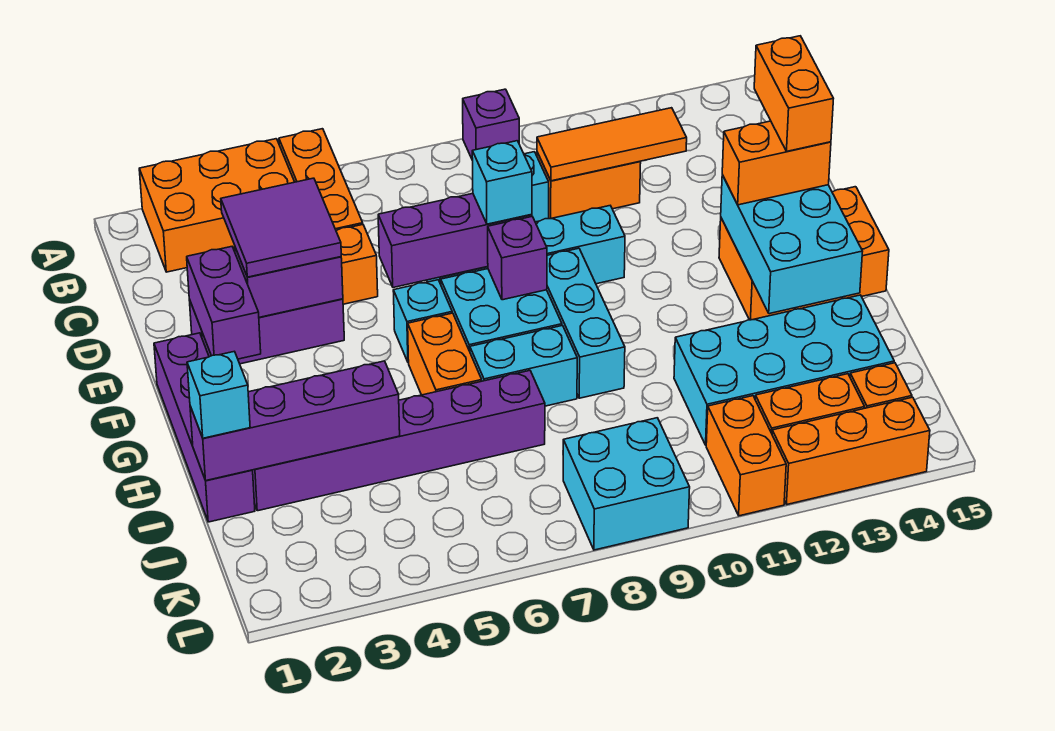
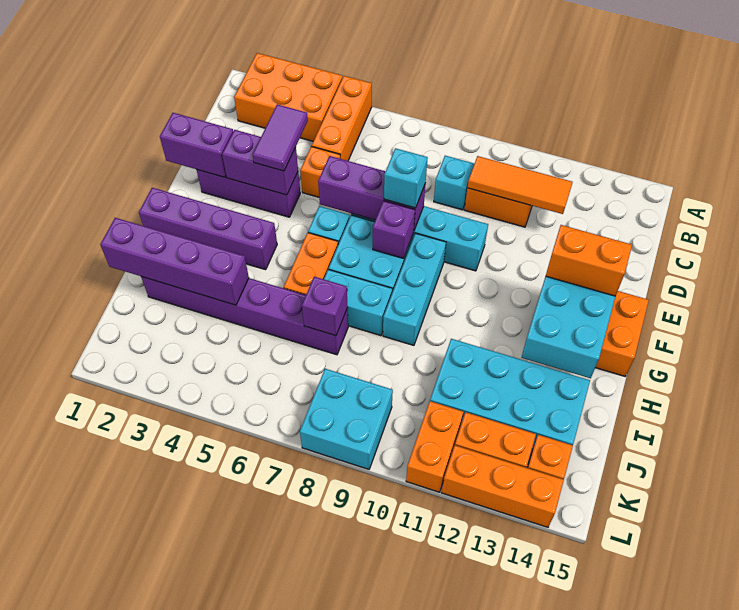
purple brick A9 level 1 -> purple brick I7 level 2
purple tile D3:E4 level 3 -> purple tile D4:E4 level 3
purple brick E2:F2 level 2 -> purple brick E1:E2 level 2
orange brick E14:F14 level 4 -> none
purple brick F1:I1 level 1 -> purple brick G1:G4 level 1
cyan brick I1 level 3 -> none

